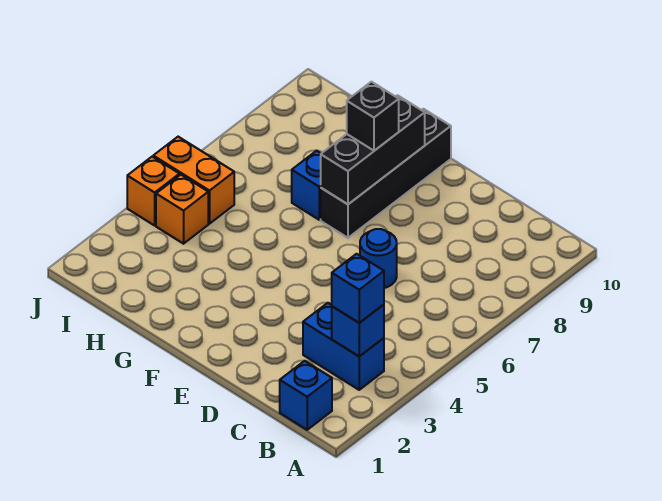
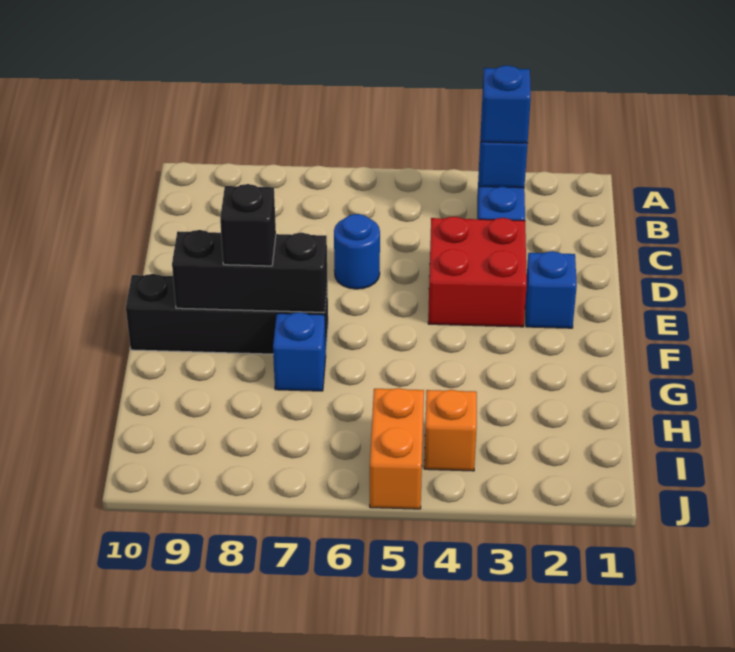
blue brick B1 level 1 -> blue brick E2 level 1
none -> red brick D3:E4 level 1
orange brick J4 level 1 -> none

